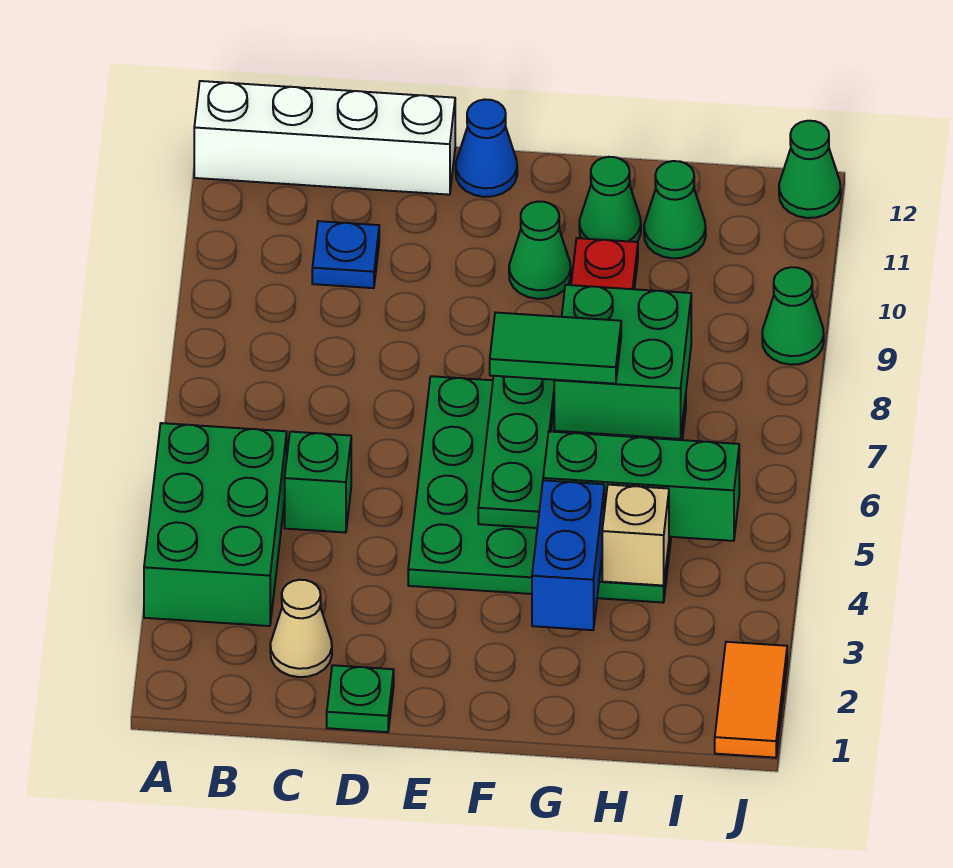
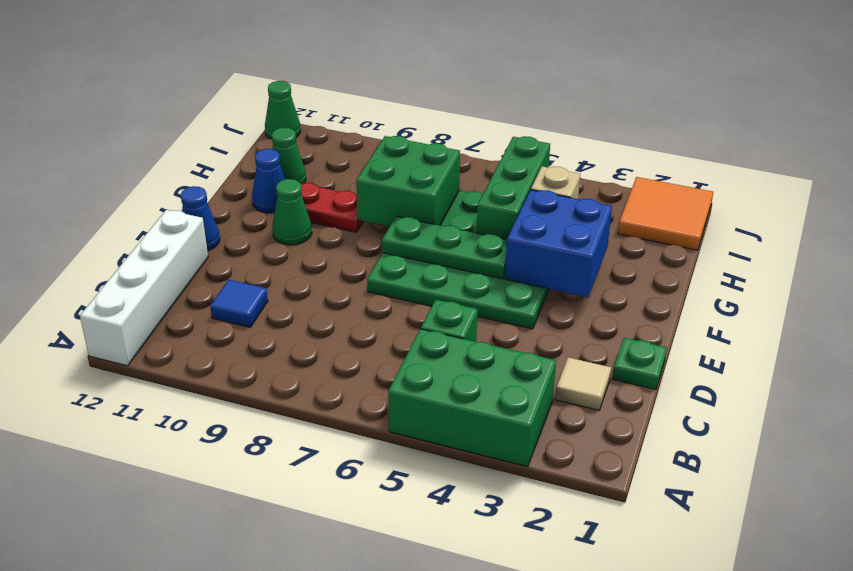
tan cone C2 level 1 -> tan tile C2 level 1
blue plate C10 level 1 -> blue tile C10 level 1
green tile F7:G7 level 3 -> none
blue brick G3:G4 level 2 -> blue brick F3:G4 level 2
green cone G11 level 1 -> blue cone G11 level 1
orange tile J1:J2 level 1 -> orange tile I1:J2 level 1
green cone J9 level 1 -> none

